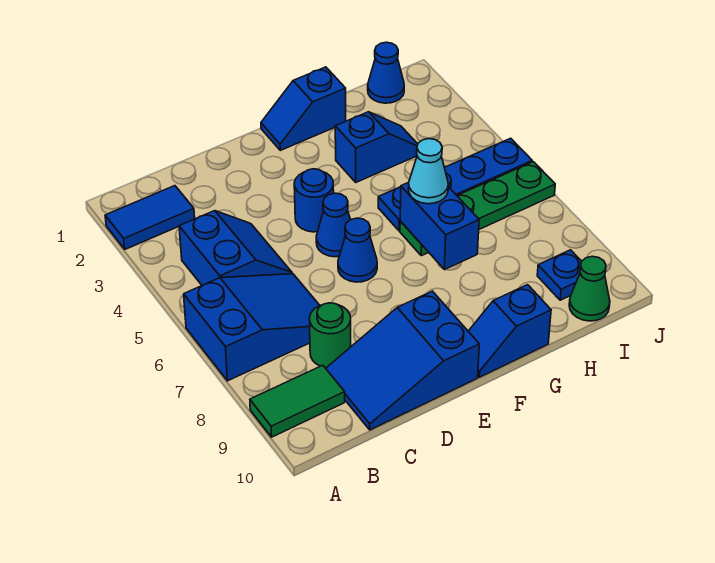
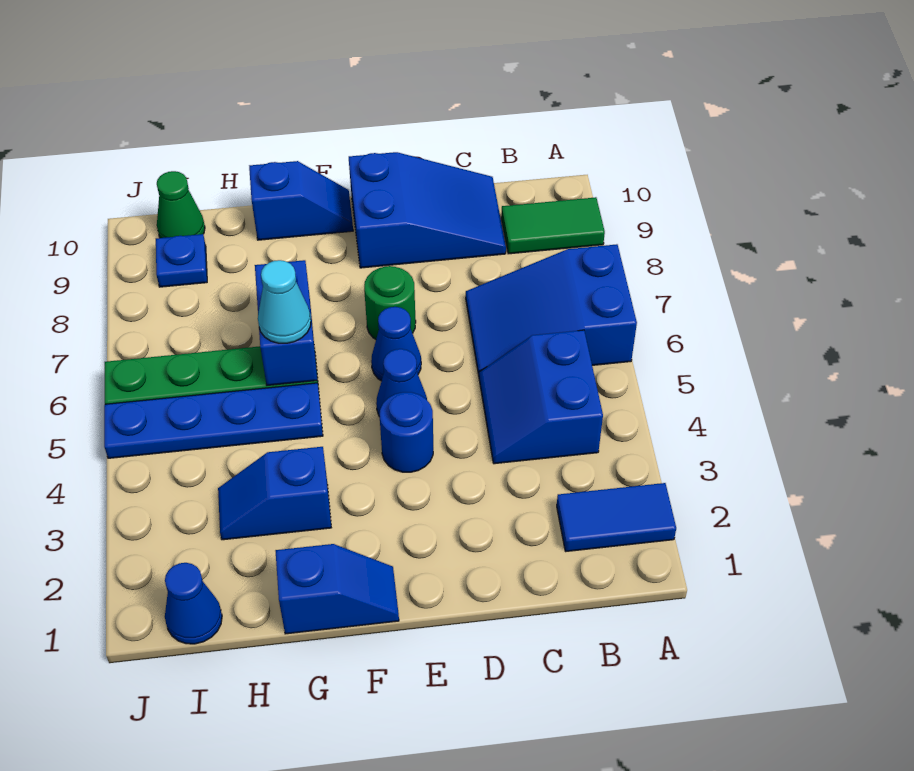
green round brick C8 level 1 -> green round brick E7 level 1

